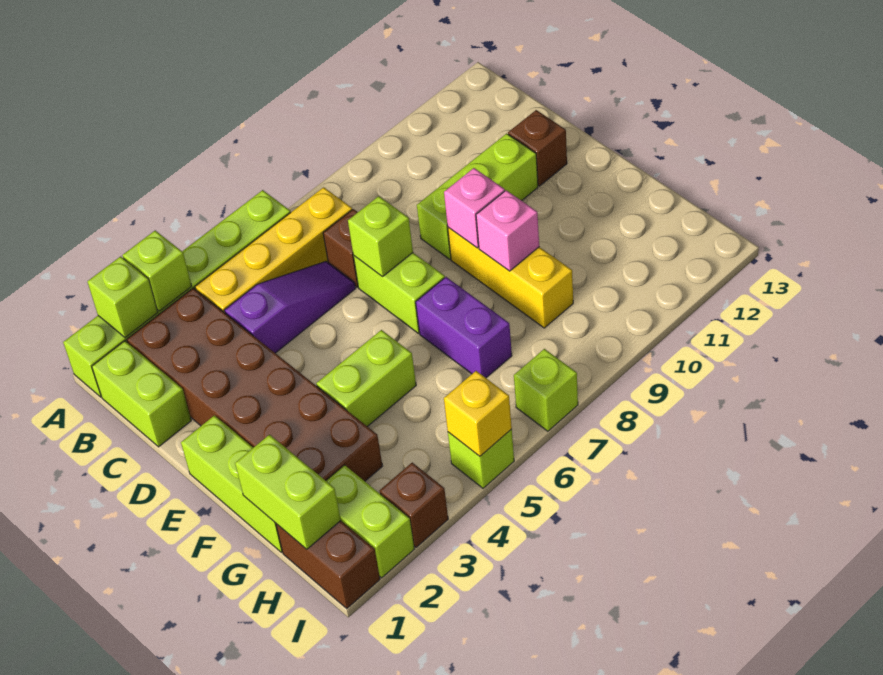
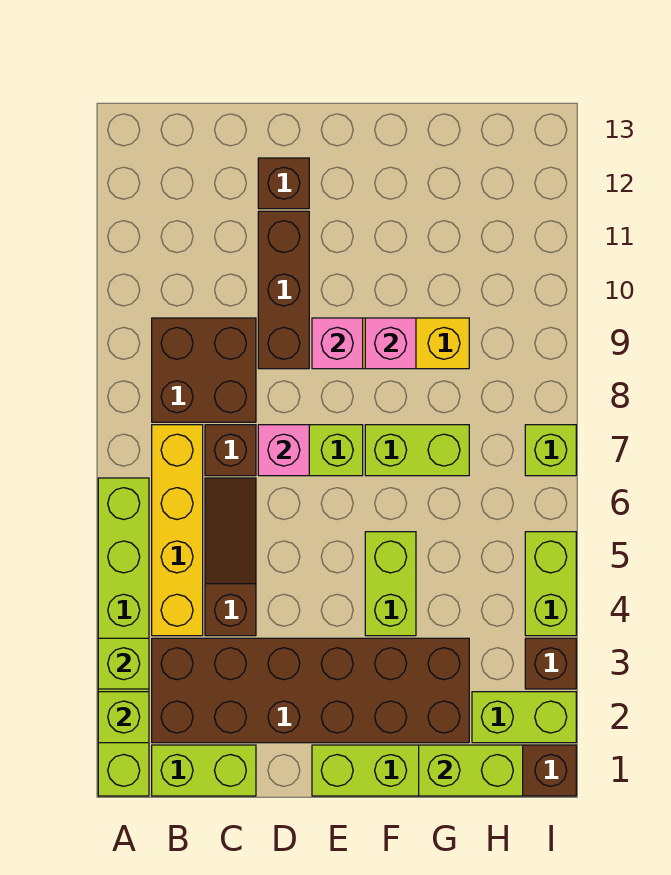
none -> brown brick B8:C9 level 1
purple slope C4:C6 level 1 top 4 -> brown slope C4:C6 level 1 top 4
lime brick D7 level 2 -> pink brick D7 level 2
lime brick D9:D11 level 1 -> brown brick D9:D11 level 1
purple brick F7:G7 level 1 -> lime brick F7:G7 level 1
lime brick I5 level 1 -> lime brick I4:I5 level 1
yellow brick I5 level 2 -> none

